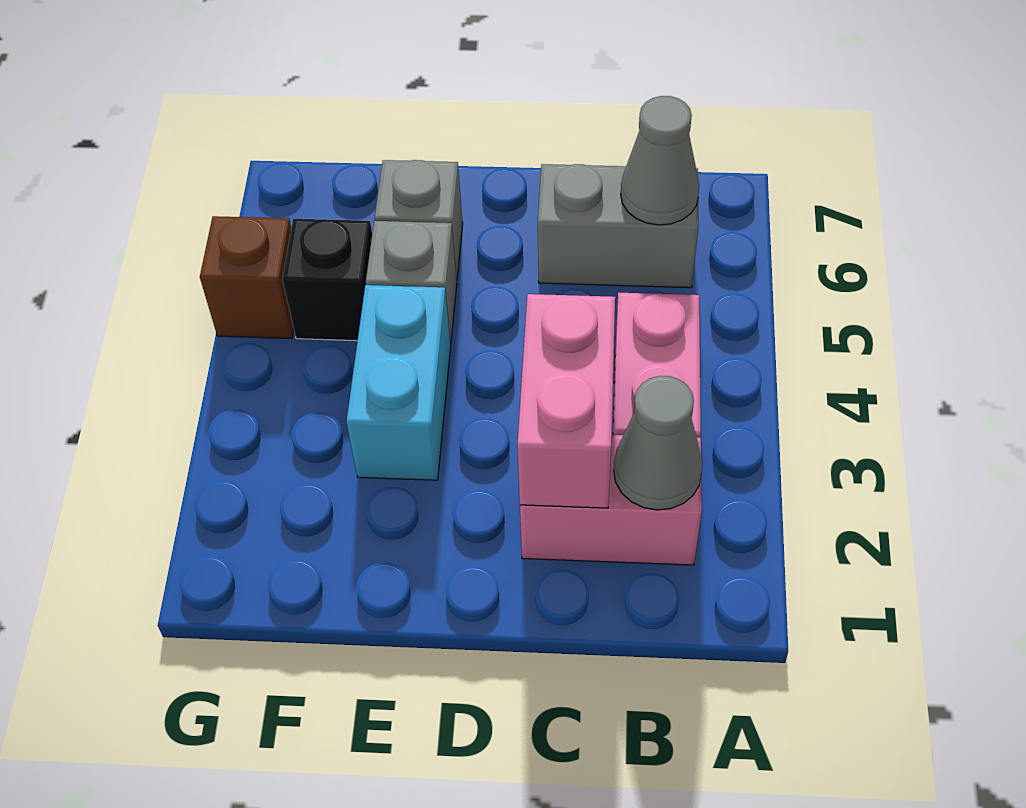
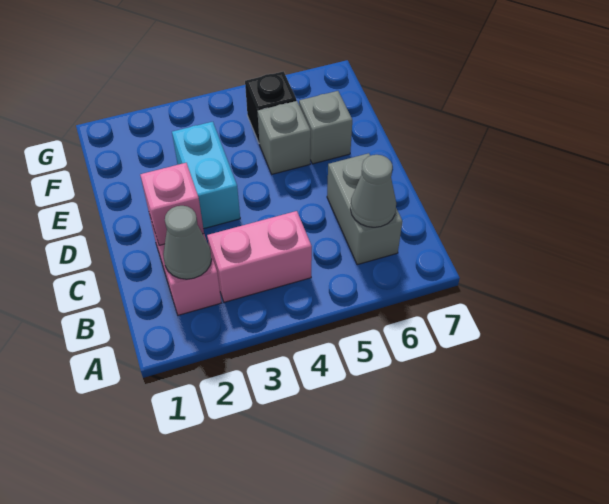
pink brick C2:C3 level 2 -> pink brick C2 level 2
cyan brick E3:E4 level 1 -> cyan brick D3:E3 level 1
brown brick G5 level 1 -> none

